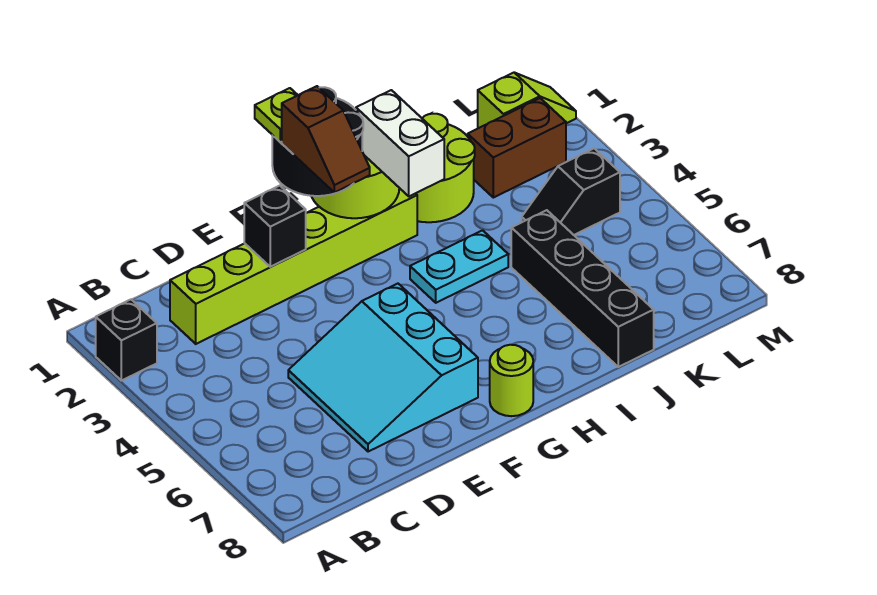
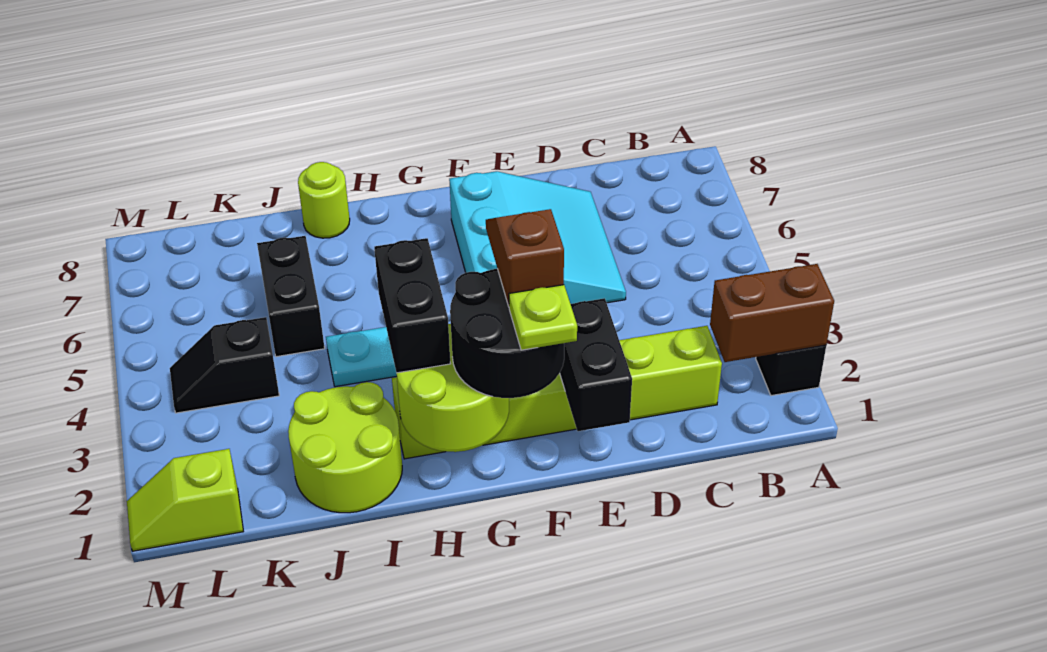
black brick E2 level 2 -> black brick E1:E2 level 2
lime round brick G8 level 1 -> lime round brick I8 level 1
white brick H2:H3 level 3 -> black brick H2:H3 level 3
black brick J5:J8 level 1 -> black brick J5:J6 level 1
brown brick K2:L2 level 1 -> brown brick A2:B2 level 2
black slope K4:L4 level 1 top L -> black slope K4:L4 level 1 top K

